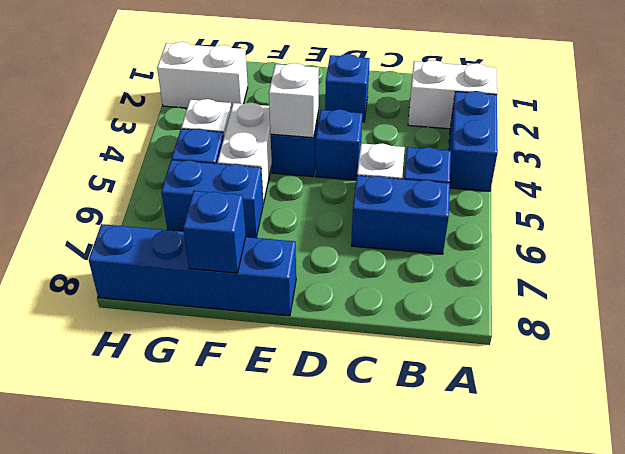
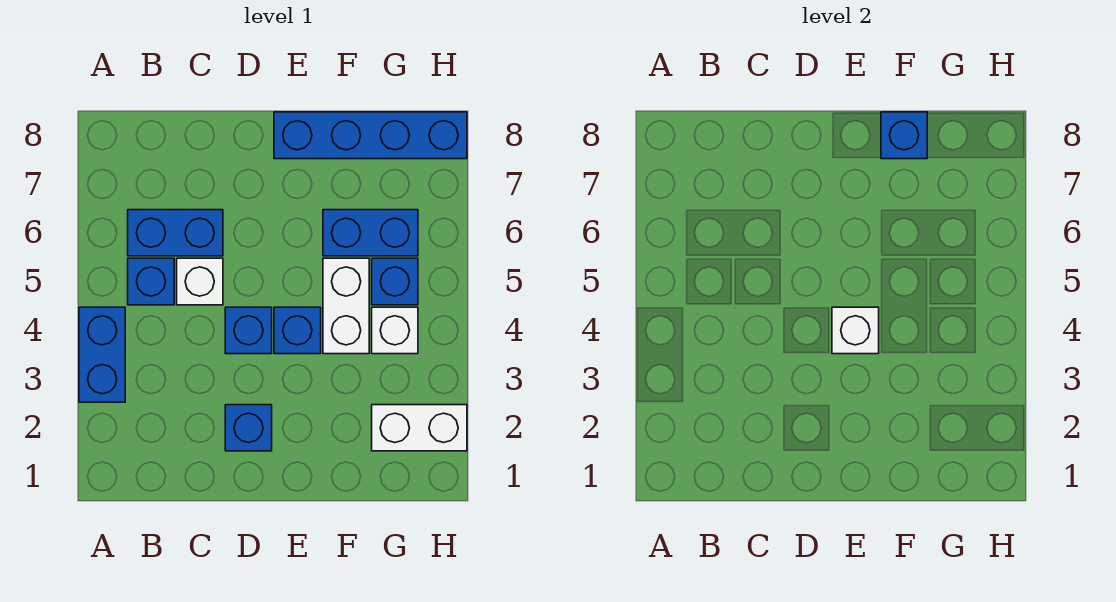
white brick A2:B2 level 1 -> none

